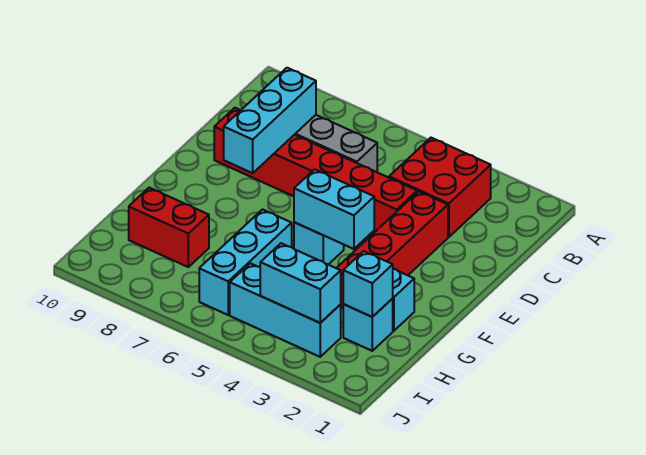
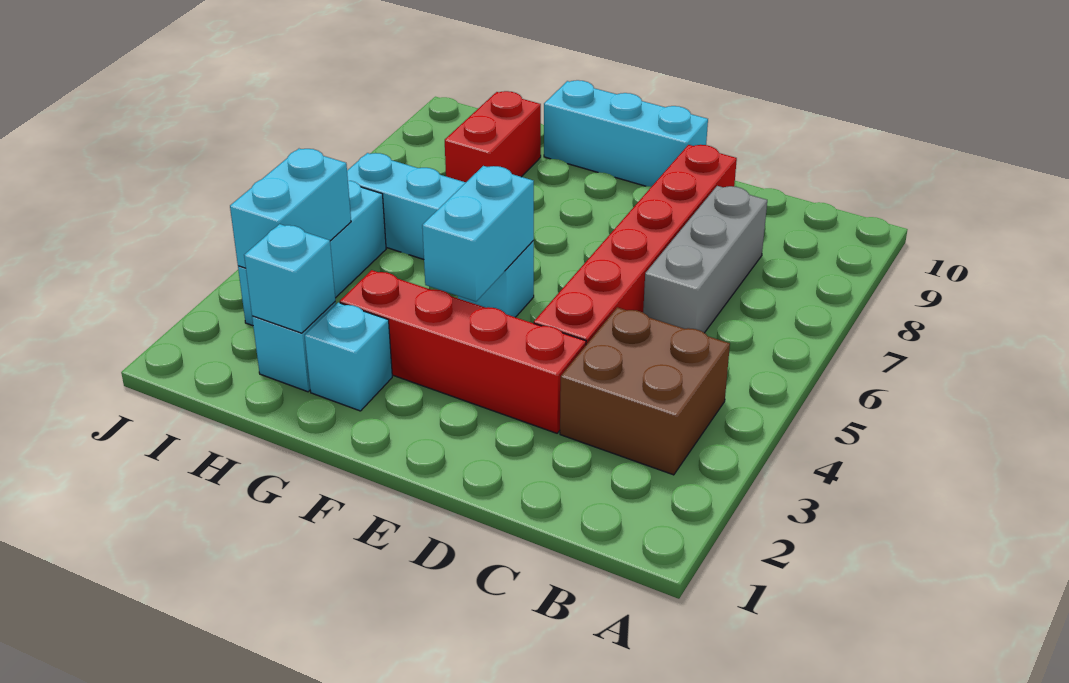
red brick B3:C4 level 1 -> brown brick B3:C4 level 1
cyan brick C8:E8 level 2 -> cyan brick E10:G10 level 1

